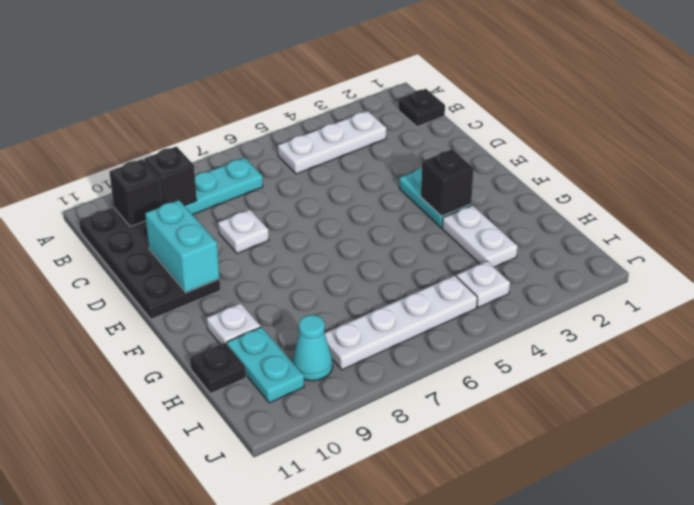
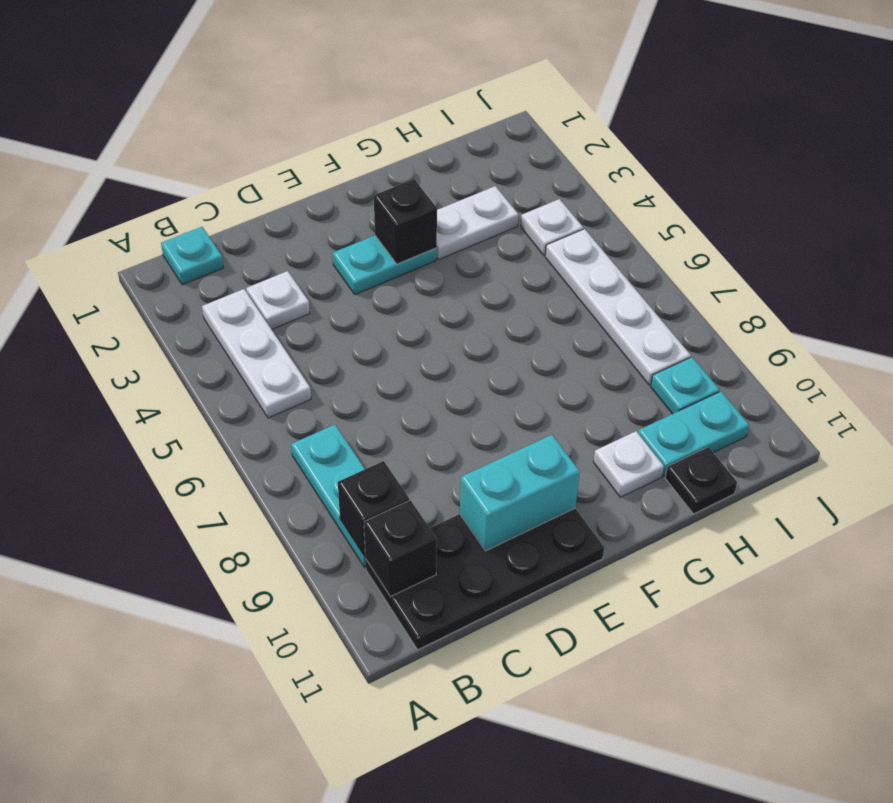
black plate B1 level 1 -> cyan plate B1 level 1
white plate D8 level 1 -> white plate C3 level 1
cyan cone I9 level 1 -> cyan plate I9 level 1

